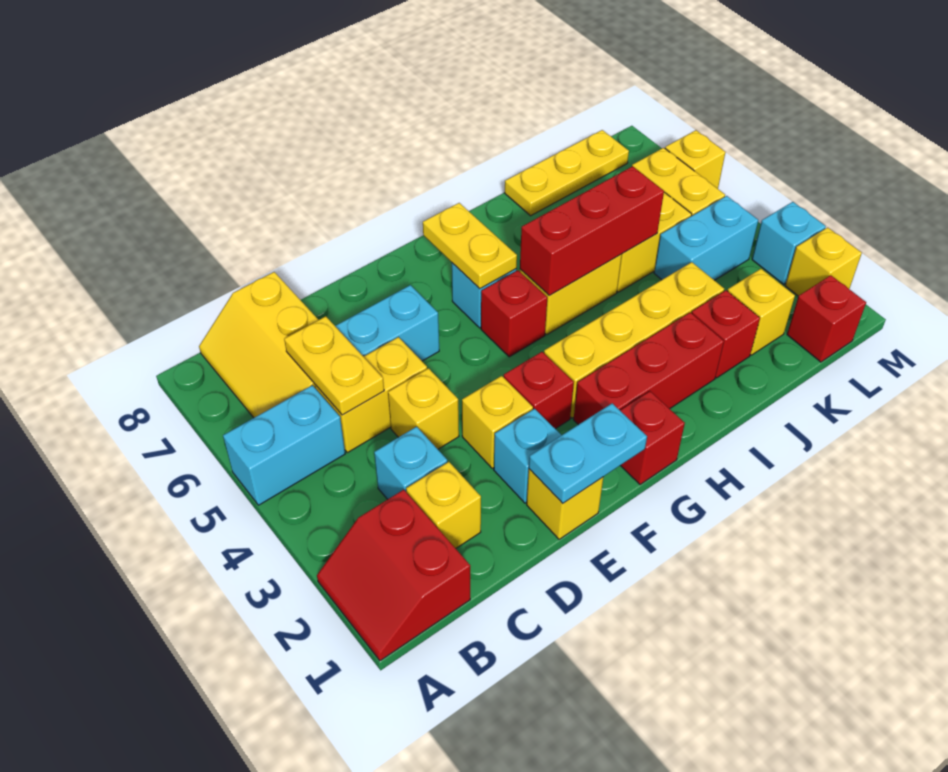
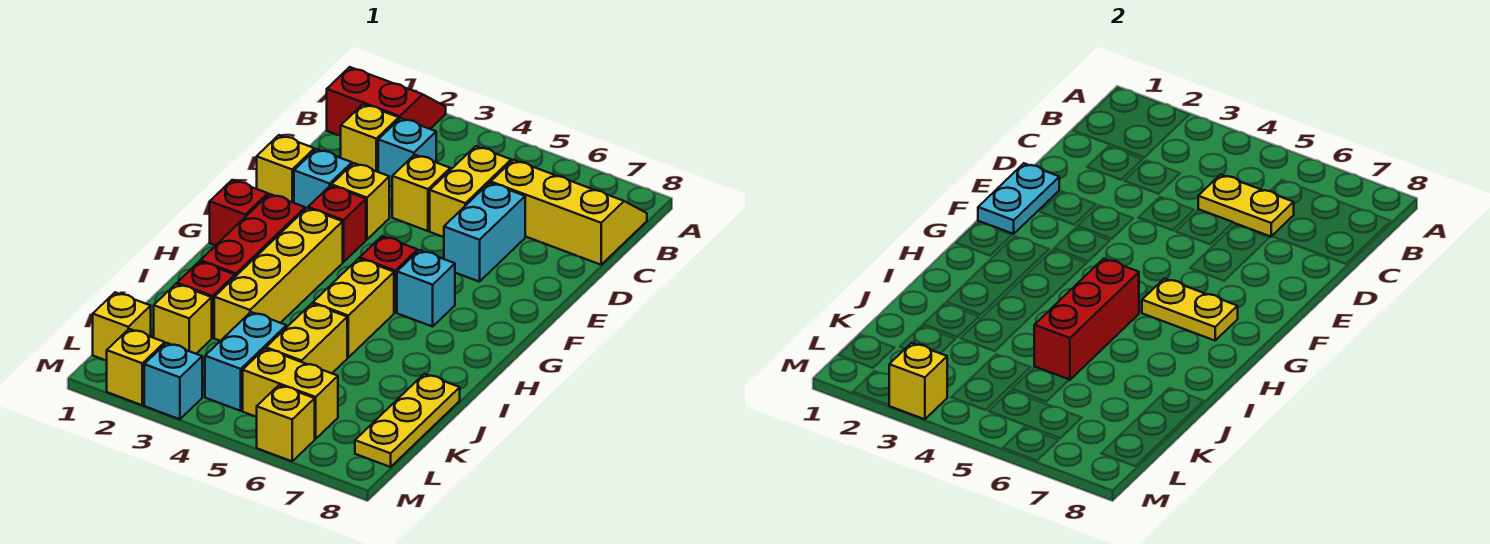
cyan brick A5:B5 level 1 -> none
red brick L1 level 1 -> yellow brick L1 level 1
none -> yellow brick M3 level 2

